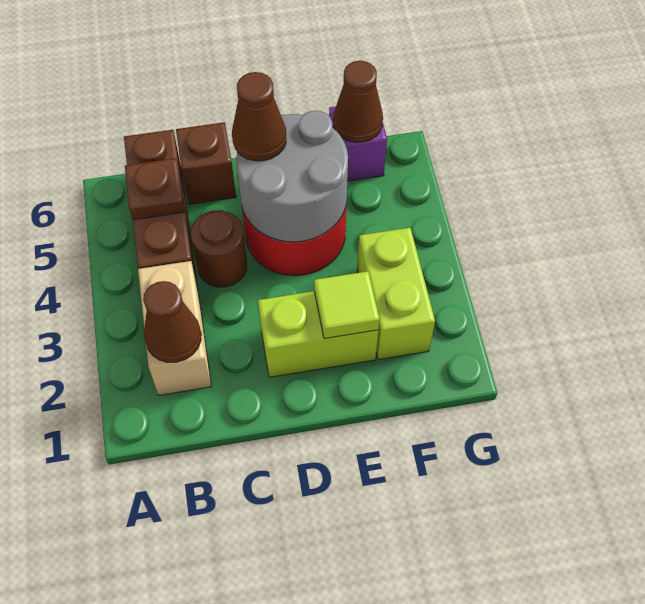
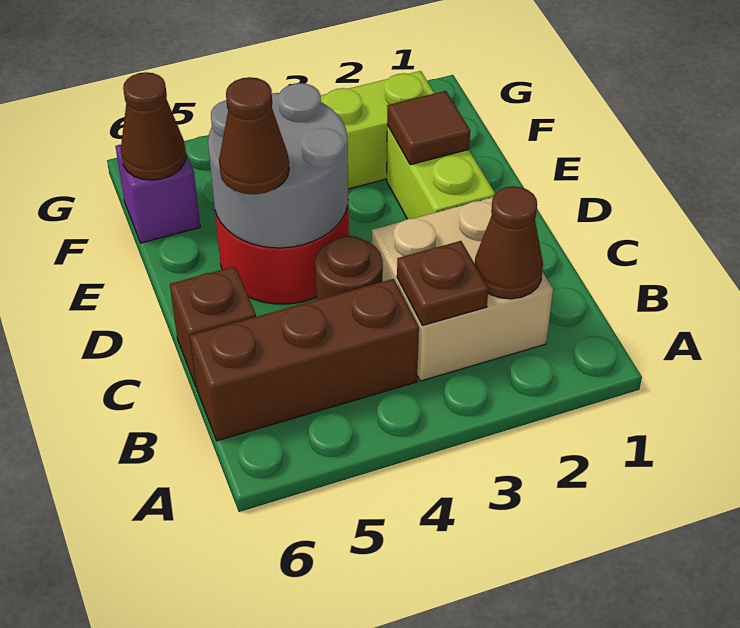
tan brick B2:B3 level 1 -> tan brick B2:C3 level 1
brown plate B5 level 2 -> brown plate B3 level 2
lime tile E2 level 2 -> brown tile E2 level 2

